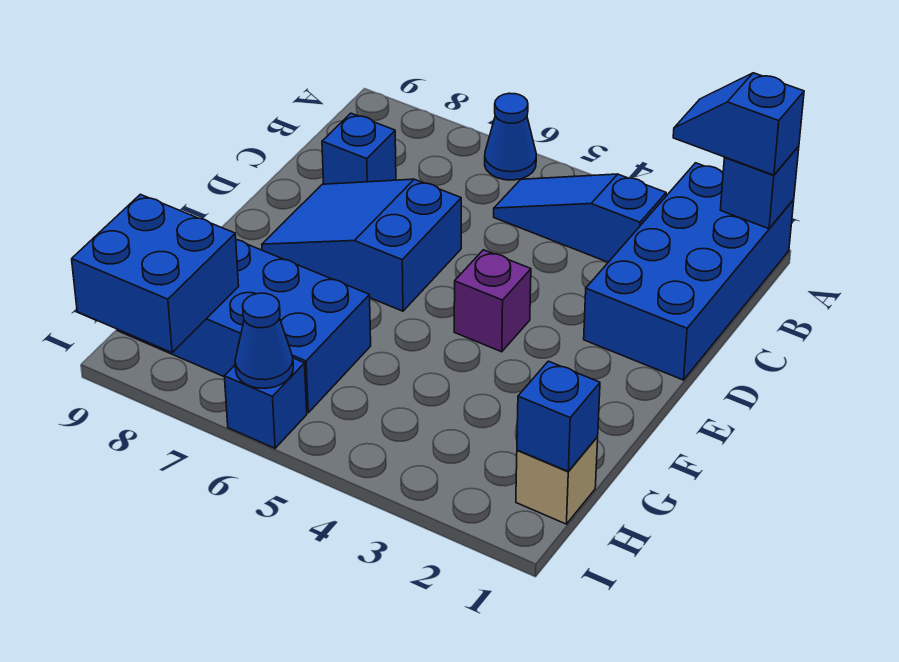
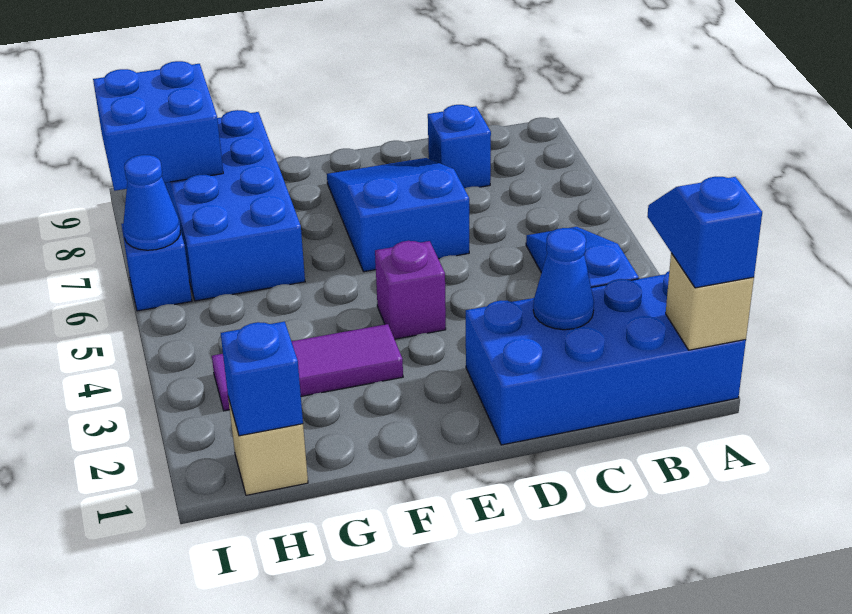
blue brick A1 level 2 -> tan brick A1 level 2
blue cone A6 level 1 -> blue cone C2 level 2
none -> purple tile F3:H3 level 1

